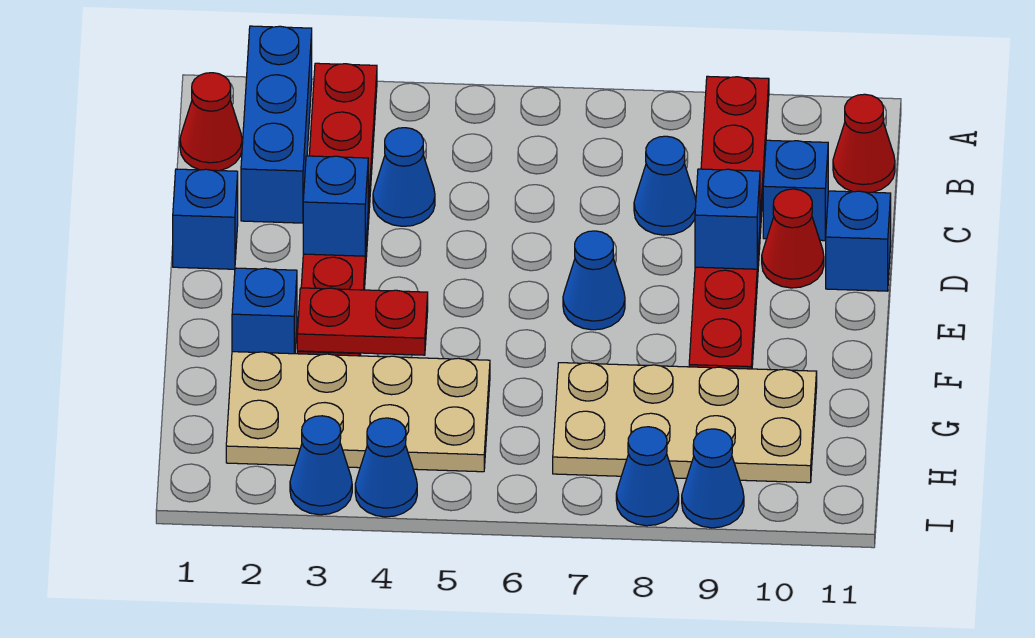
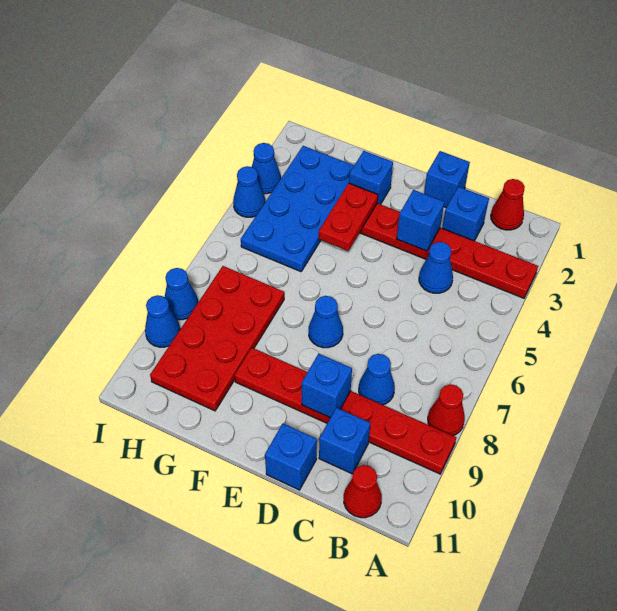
blue brick A2:C2 level 1 -> blue brick C2 level 1
red cone D10 level 1 -> red cone A8 level 1
tan plate G2:H5 level 1 -> blue plate G2:H5 level 1
tan plate G7:H10 level 1 -> red plate G7:H10 level 1

